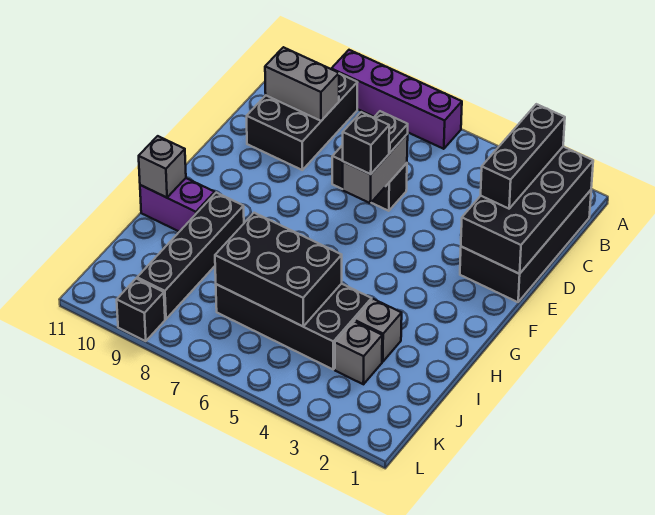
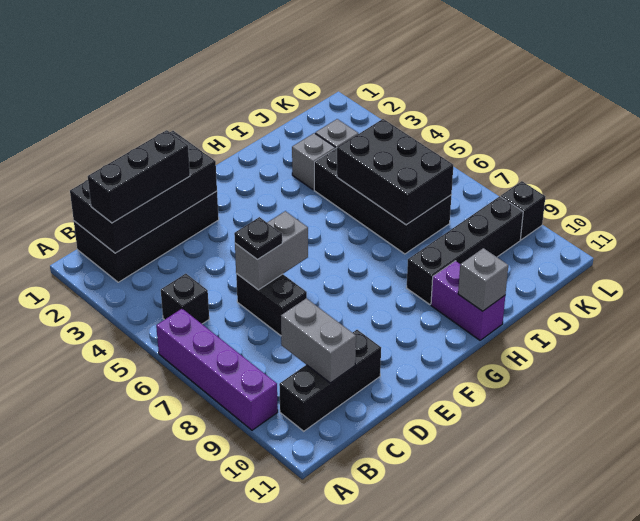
black brick B9:D10 level 1 -> black brick B10:D10 level 1
black brick E6 level 3 -> black brick B5 level 1

